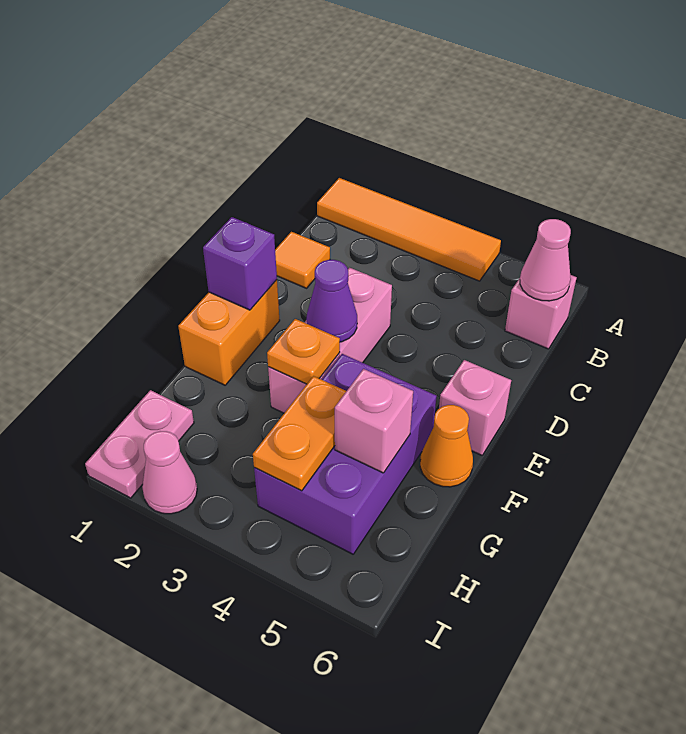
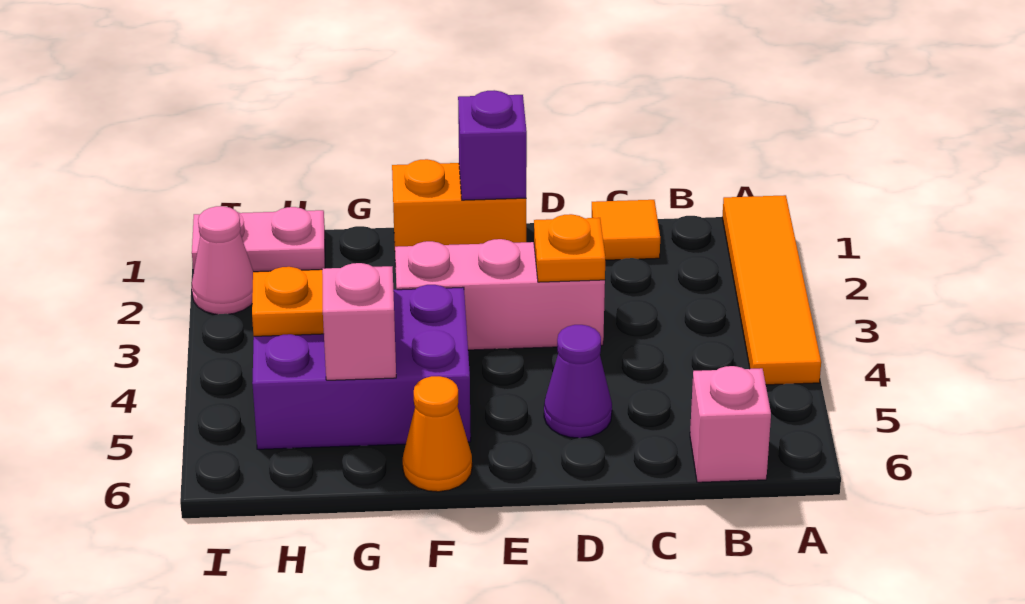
pink cone B6 level 2 -> none
purple cone E3 level 2 -> purple cone D5 level 1
pink brick E6 level 1 -> none
orange plate F3 level 2 -> orange plate D3 level 2

